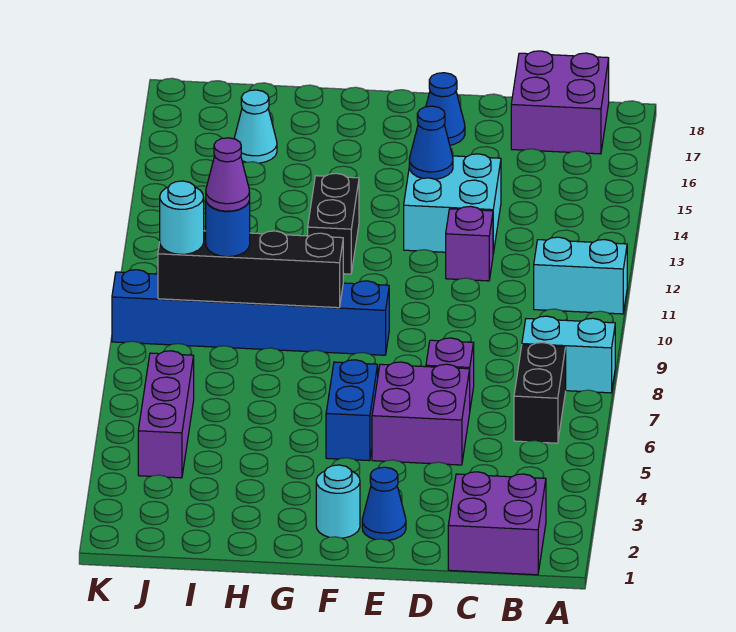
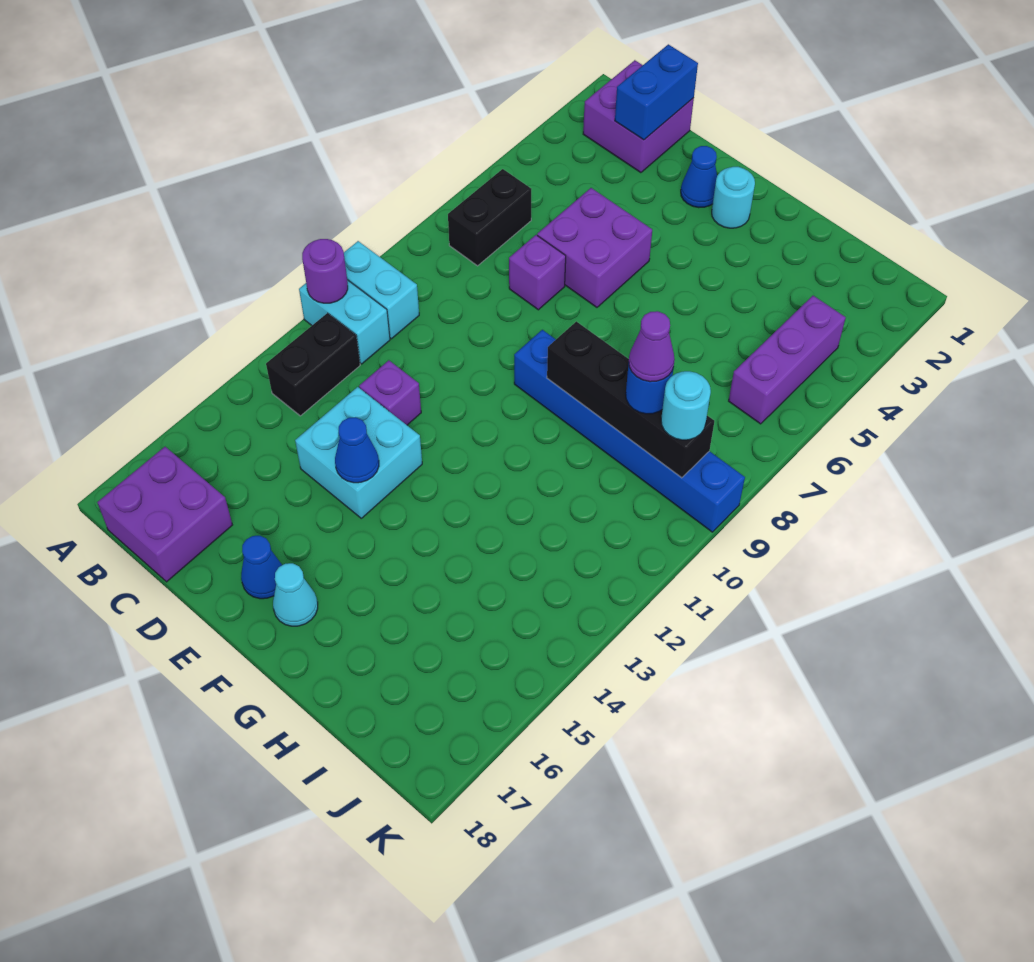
cyan brick A8:B8 level 1 -> cyan brick A10:B10 level 1
none -> purple round brick A11 level 2
blue brick F5:F6 level 1 -> blue brick C1:C2 level 2
black brick G12:G13 level 1 -> black brick B12:B13 level 1
cyan cone I16 level 1 -> cyan cone F17 level 1

